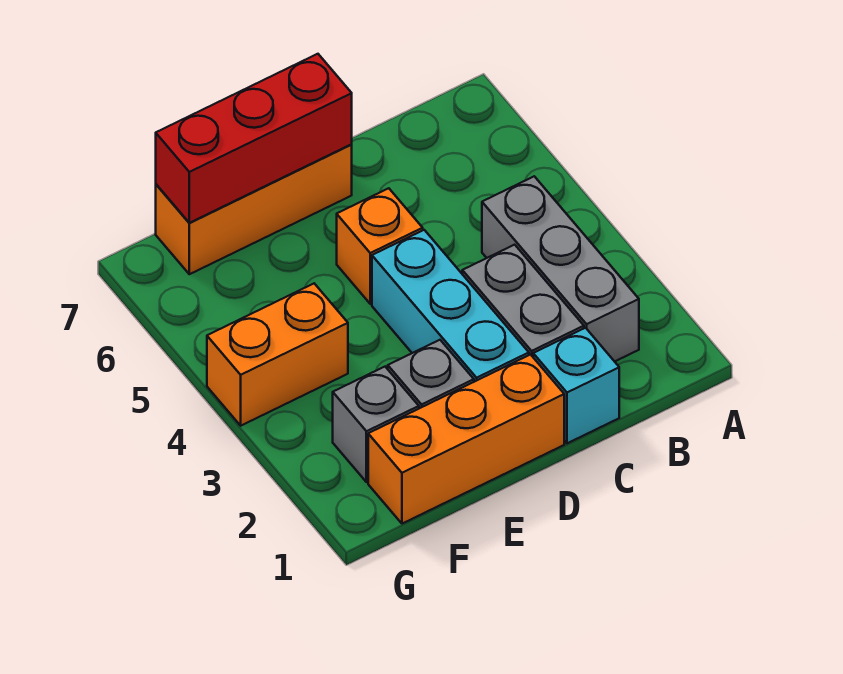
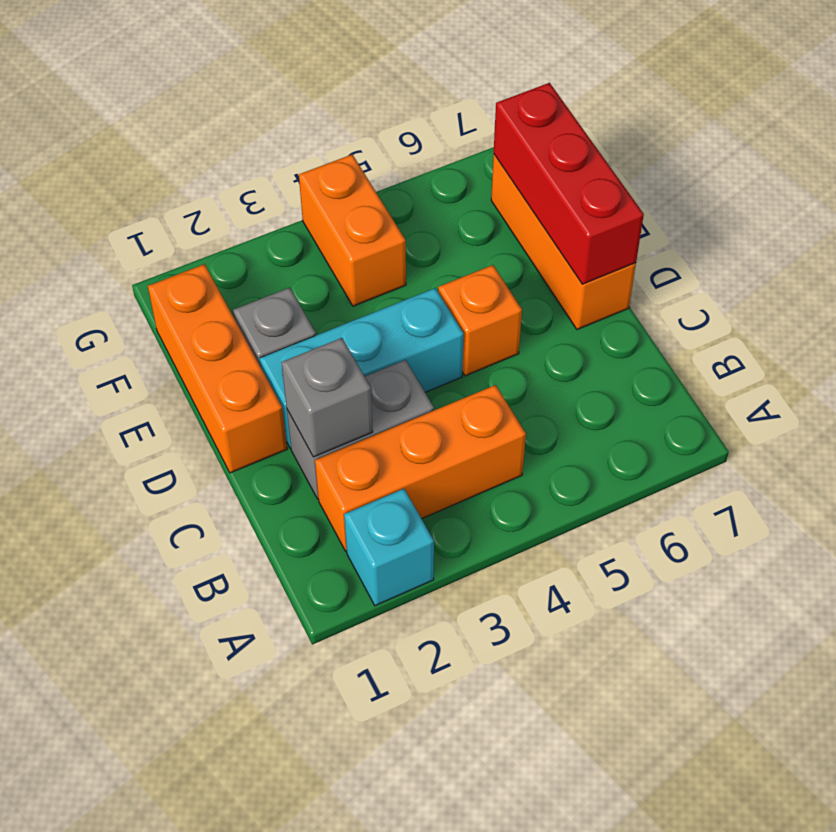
grey brick B2:B4 level 1 -> orange brick B2:B4 level 1
cyan brick C1 level 1 -> cyan brick A2 level 1
grey brick F2 level 1 -> grey brick C2 level 2

